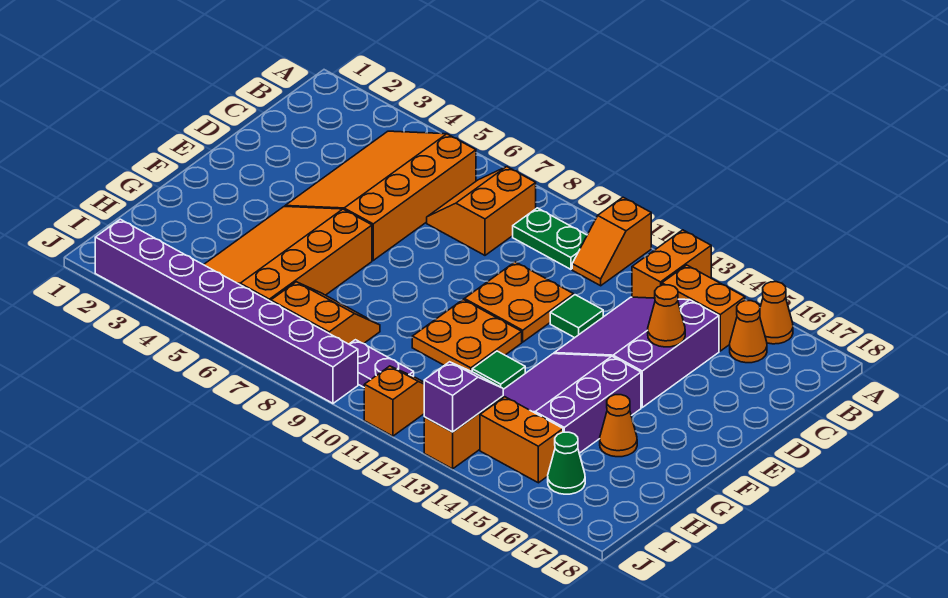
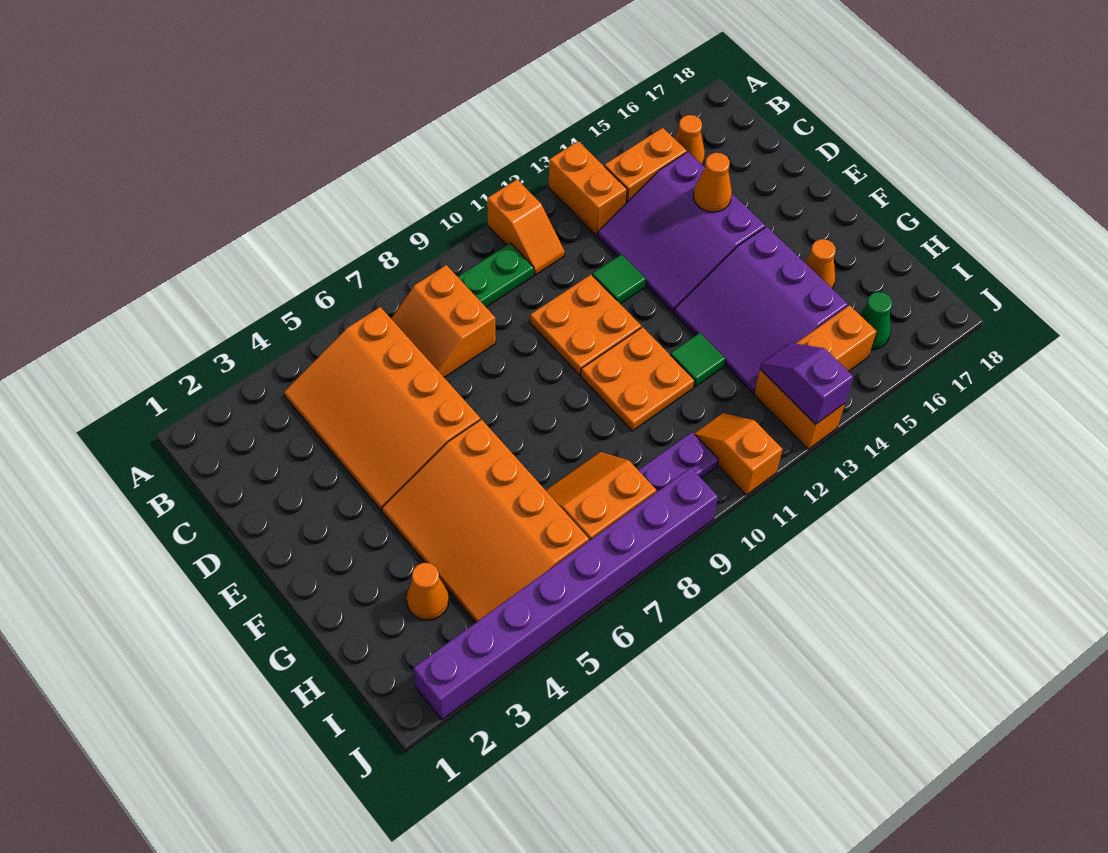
orange cone A16 level 1 -> orange cone H3 level 1

